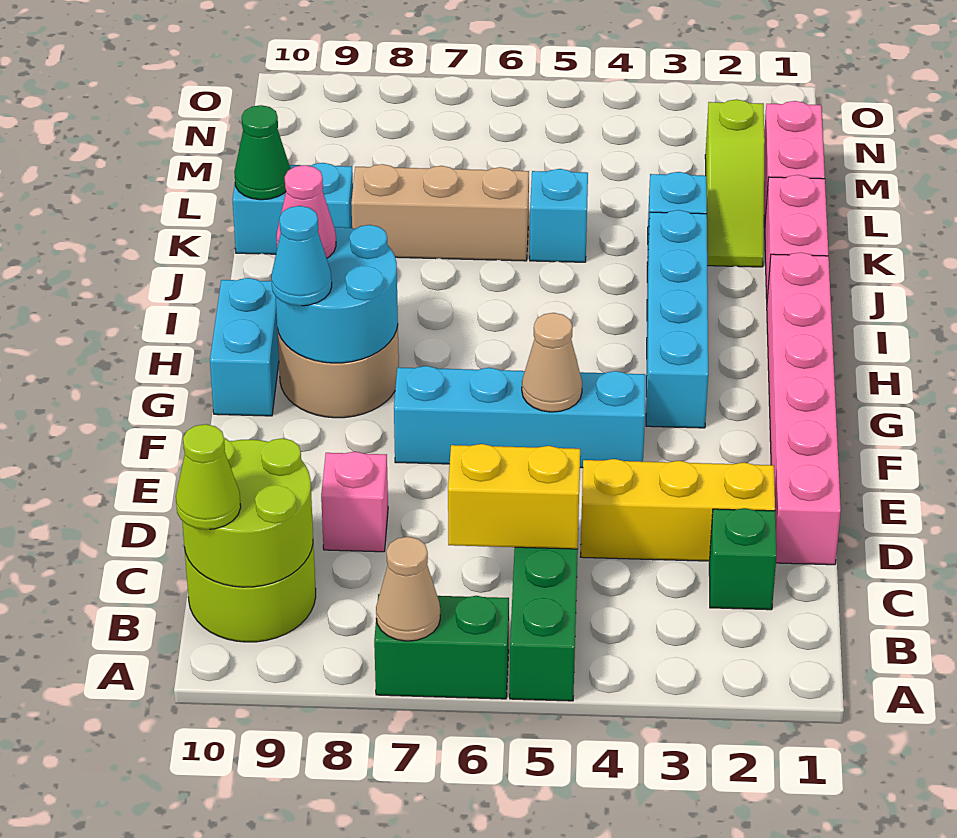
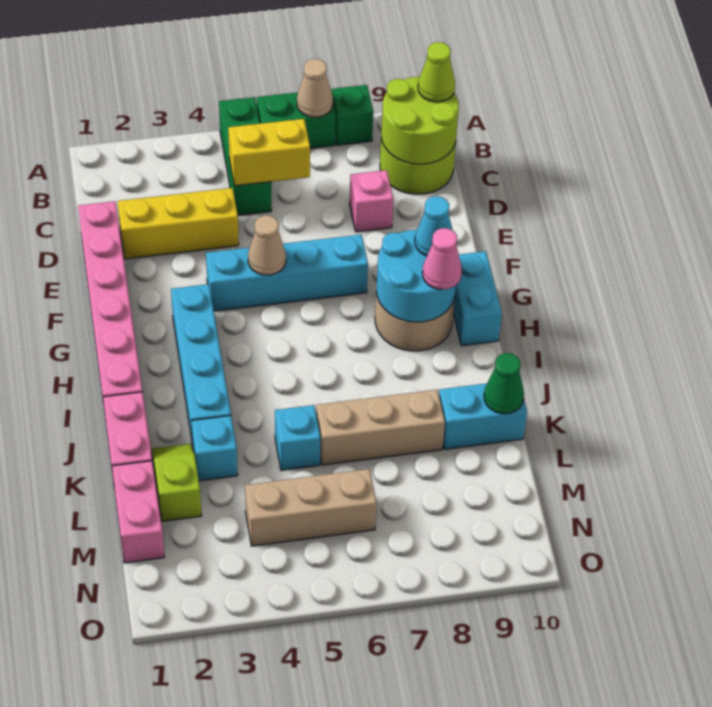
green brick C2 level 1 -> green brick A8 level 1
lime slope K2:M2 level 1 top M -> lime slope K2:L2 level 1 top L
none -> tan brick M4:M6 level 1

